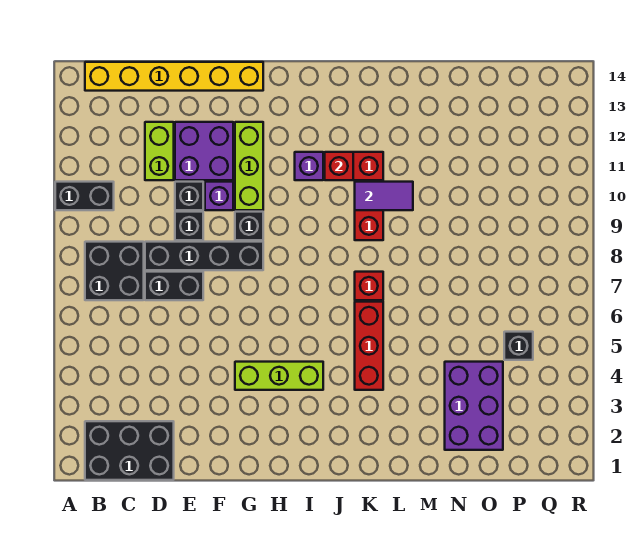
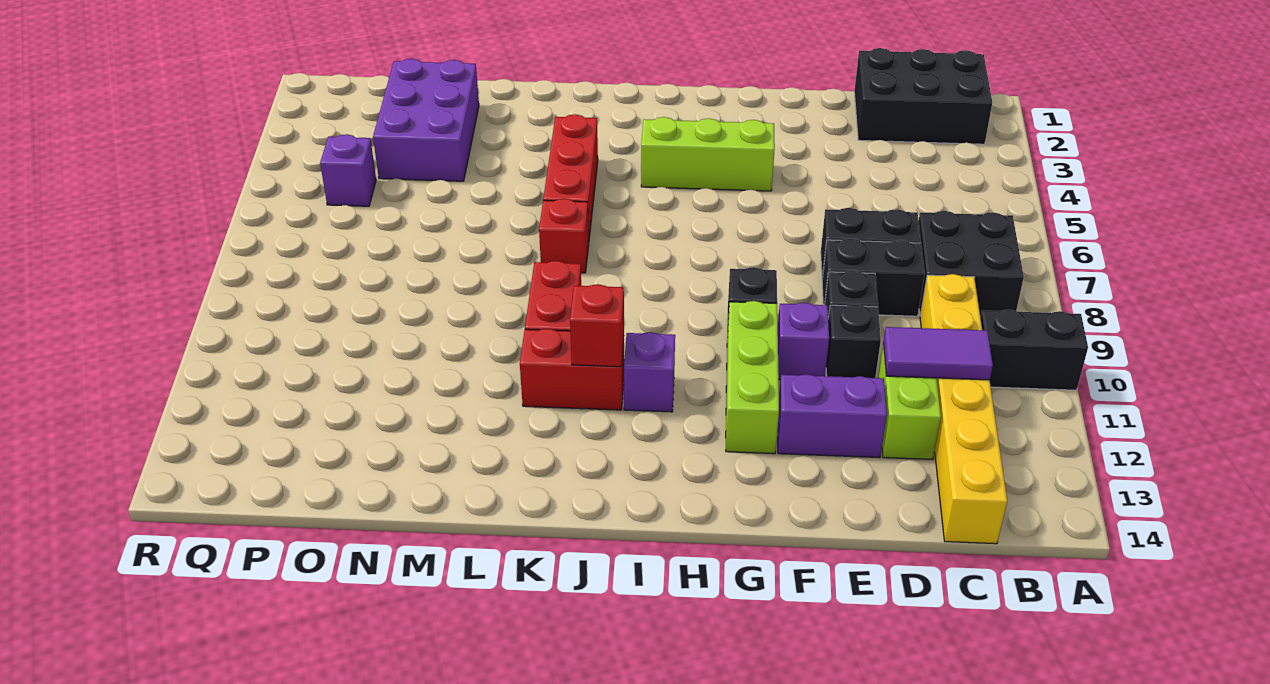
yellow brick B14:G14 level 1 -> yellow brick C9:C14 level 1
black brick D8:G8 level 1 -> black brick D8:E8 level 1
purple brick E11:F12 level 1 -> purple brick E12:F12 level 1
purple tile K10:L10 level 2 -> purple tile C11:D11 level 2
black brick P5 level 1 -> purple brick P5 level 1

